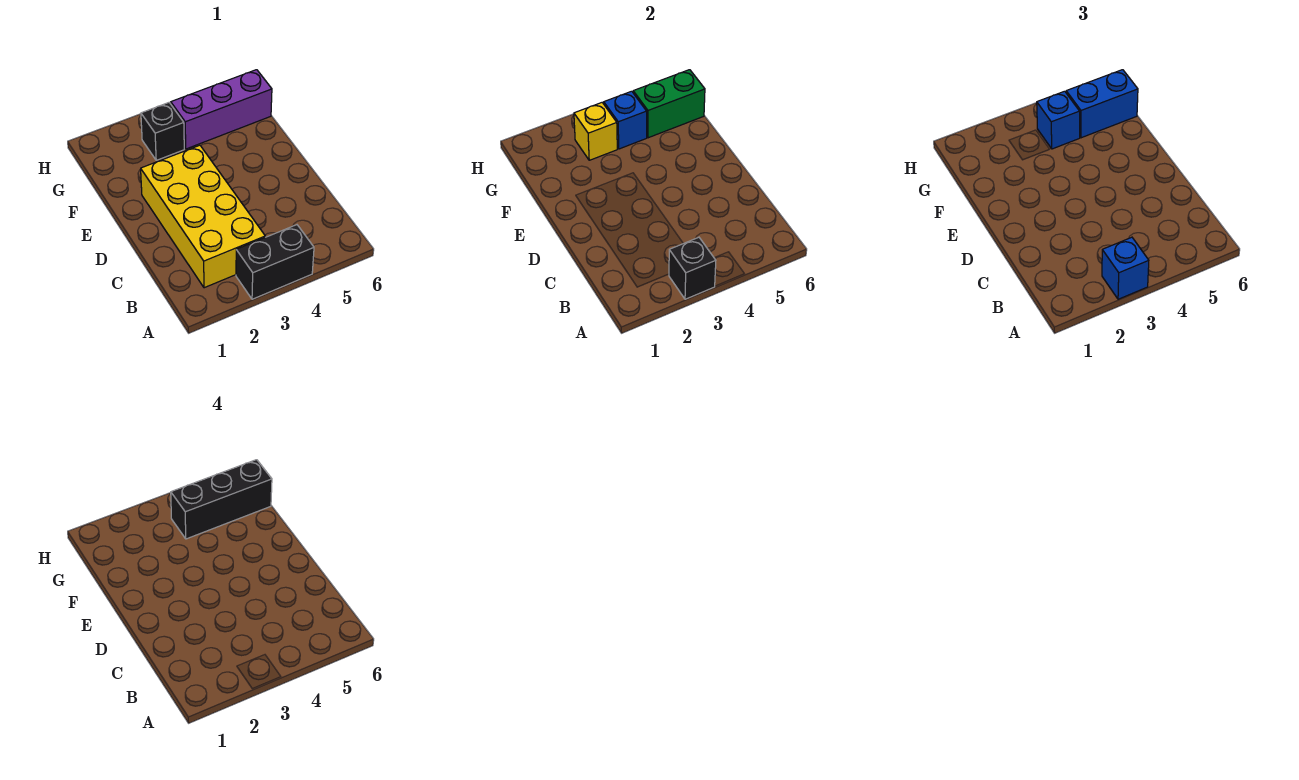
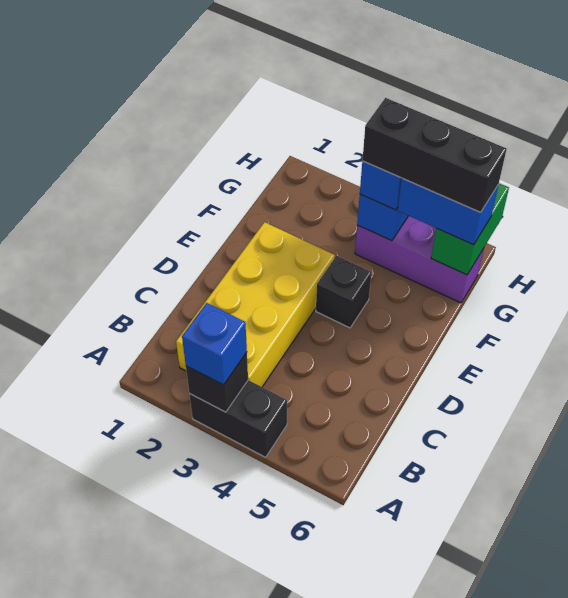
black brick G3 level 1 -> black brick E4 level 1
yellow brick G3 level 2 -> none
green brick G5:G6 level 2 -> green brick G6:H6 level 2

